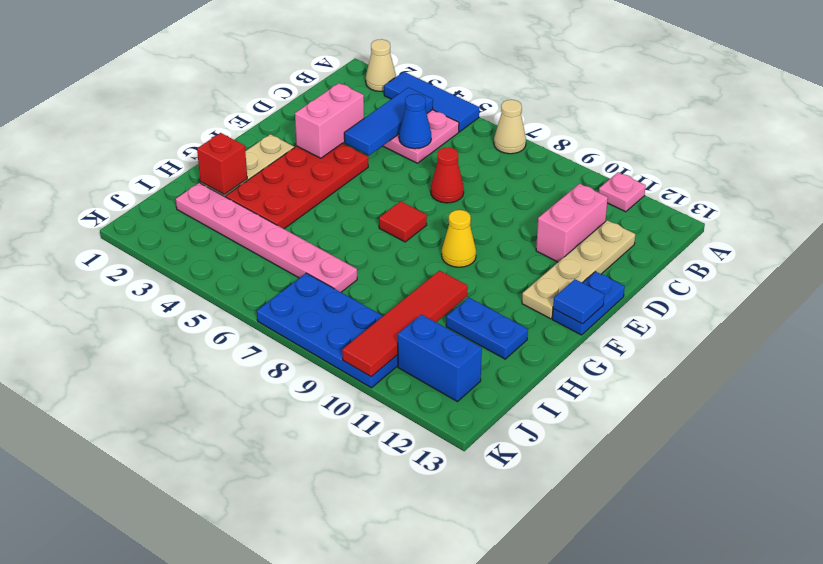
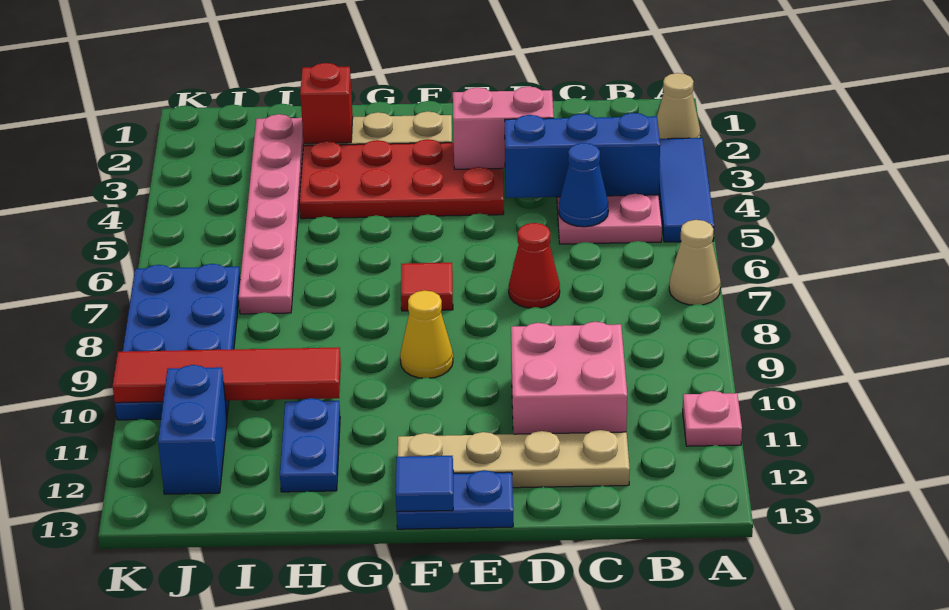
blue tile B4:D4 level 2 -> blue brick B4:D4 level 2
pink brick C11:D11 level 1 -> pink brick C10:D11 level 1

